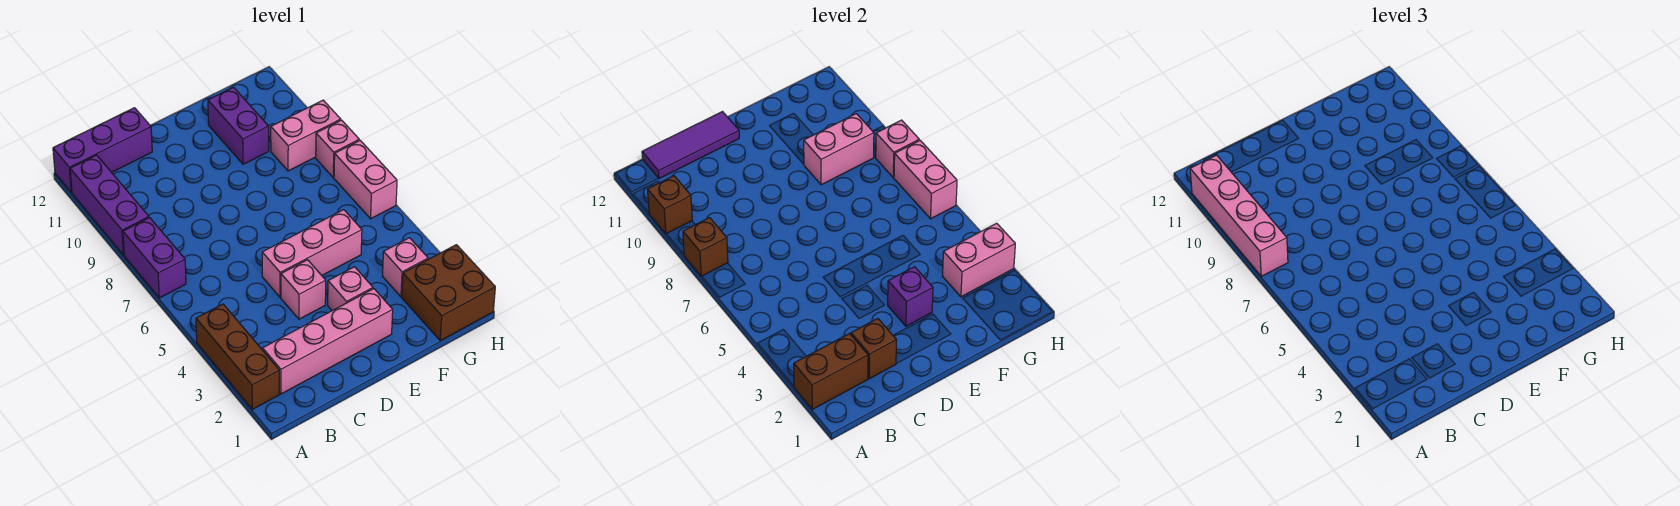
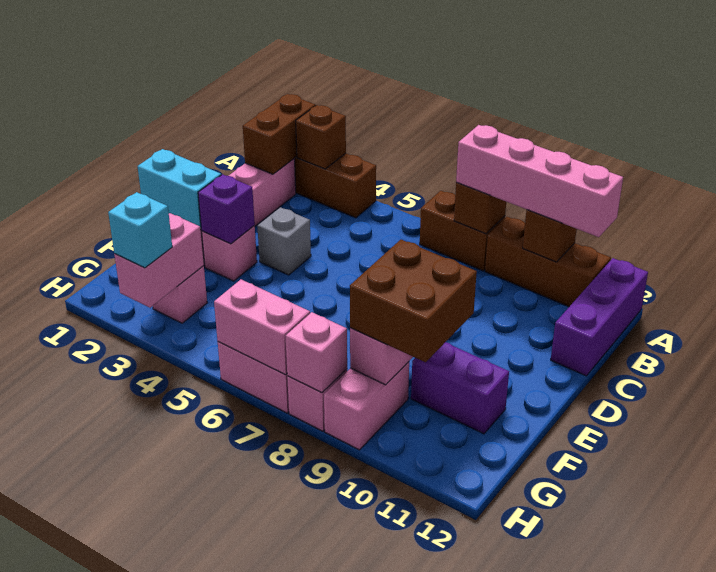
purple brick A7:A8 level 1 -> brown brick A7:A8 level 1
purple brick A9:A11 level 1 -> brown brick A9:A11 level 1
purple tile B12:D12 level 2 -> none
brown brick C2 level 2 -> brown brick A3 level 2
pink brick D4 level 1 -> grey brick D4 level 1
pink brick D5:F5 level 1 -> none
none -> cyan brick E1:E2 level 2
brown brick G1:H2 level 1 -> brown brick F9:G10 level 3
none -> cyan brick H3 level 3

